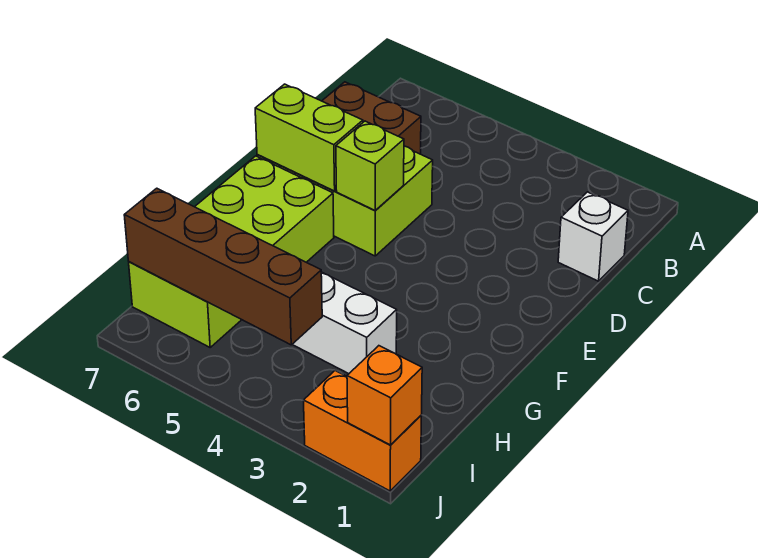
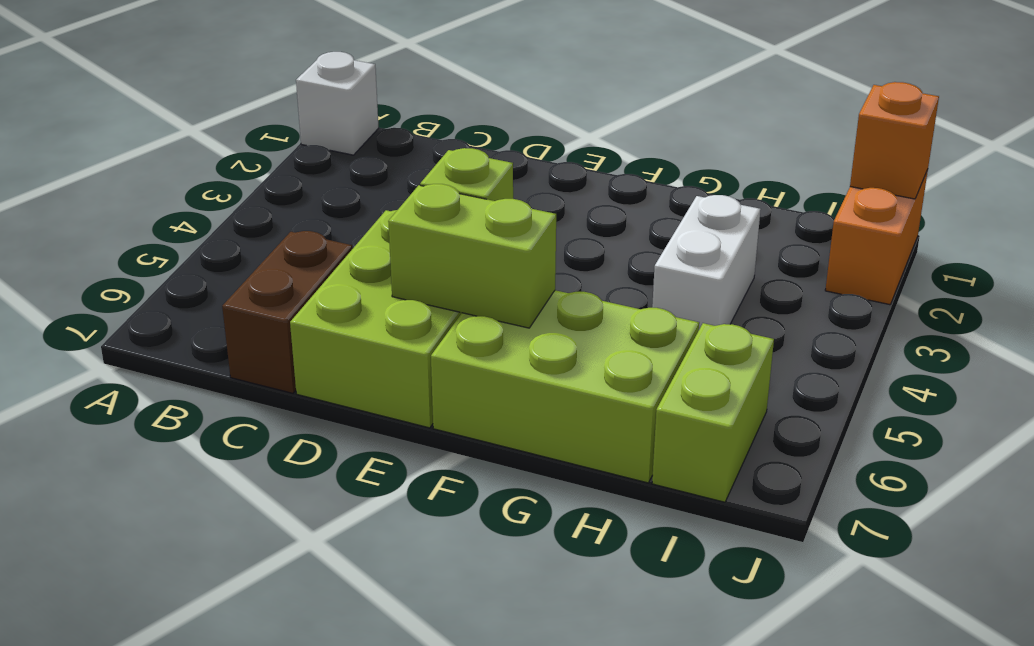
white brick C1 level 1 -> white brick A1 level 1
lime brick E6:E7 level 2 -> lime brick E6:F6 level 2
brown brick I4:I7 level 2 -> none

